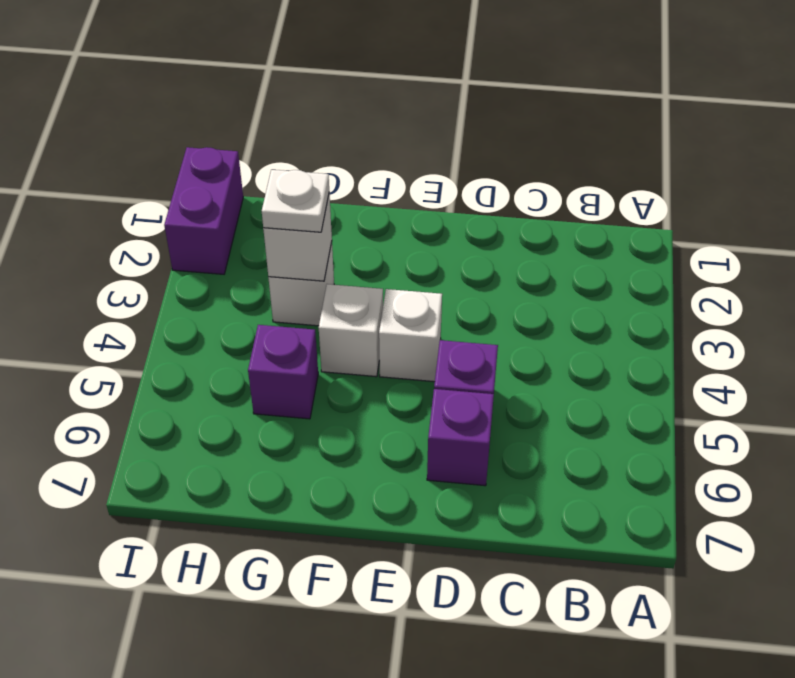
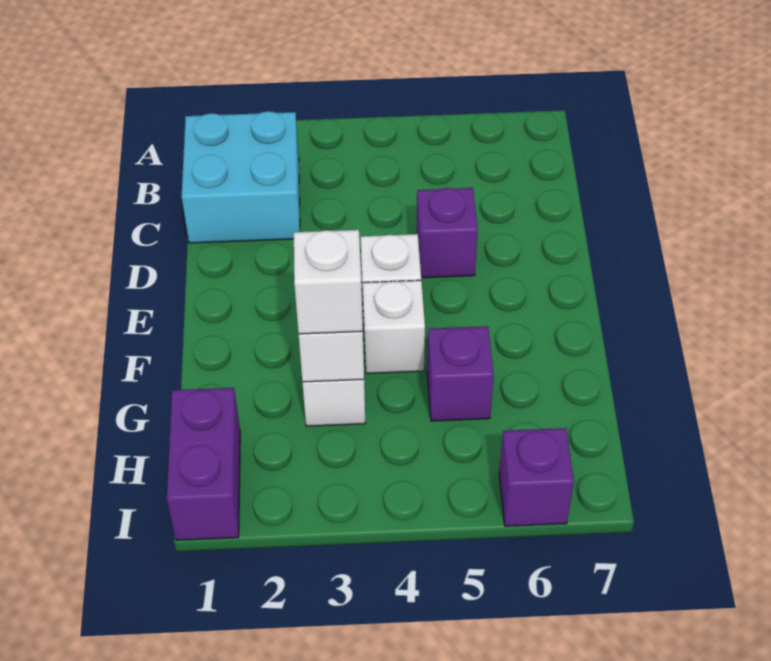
none -> cyan brick B1:C2 level 1
purple brick D6 level 1 -> purple brick I6 level 1
white plate G3 level 3 -> white brick G3 level 3
purple brick I1:I2 level 1 -> purple brick H1:I1 level 1

